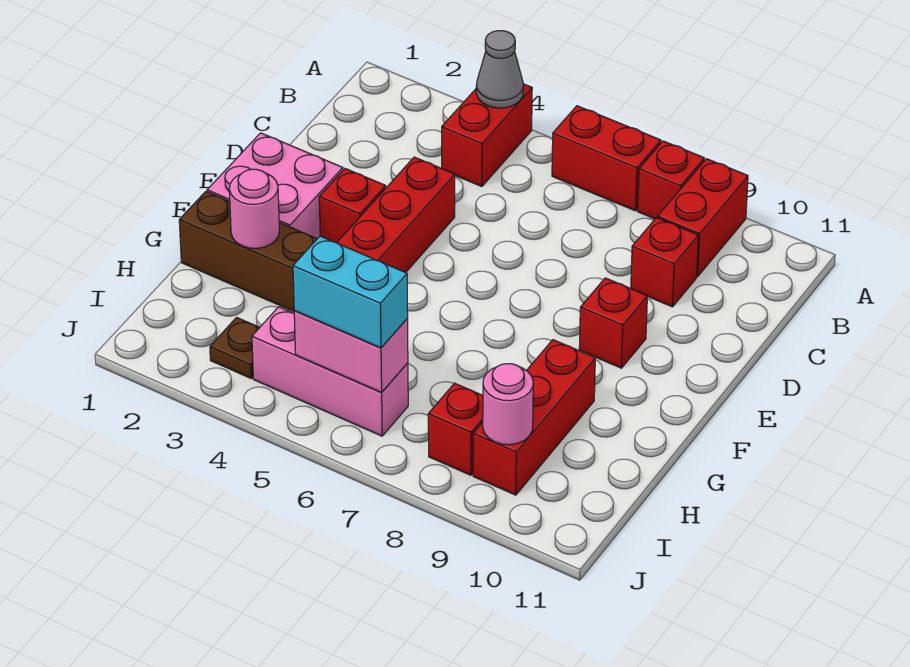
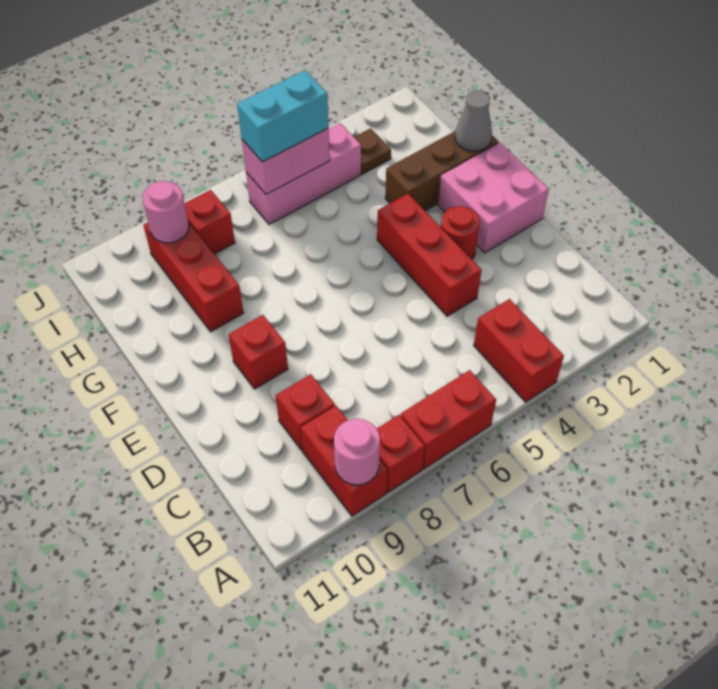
grey cone A4 level 2 -> grey cone G1 level 2
red brick E3 level 1 -> red round brick E3 level 1
pink round brick G2 level 2 -> pink round brick A9 level 2

